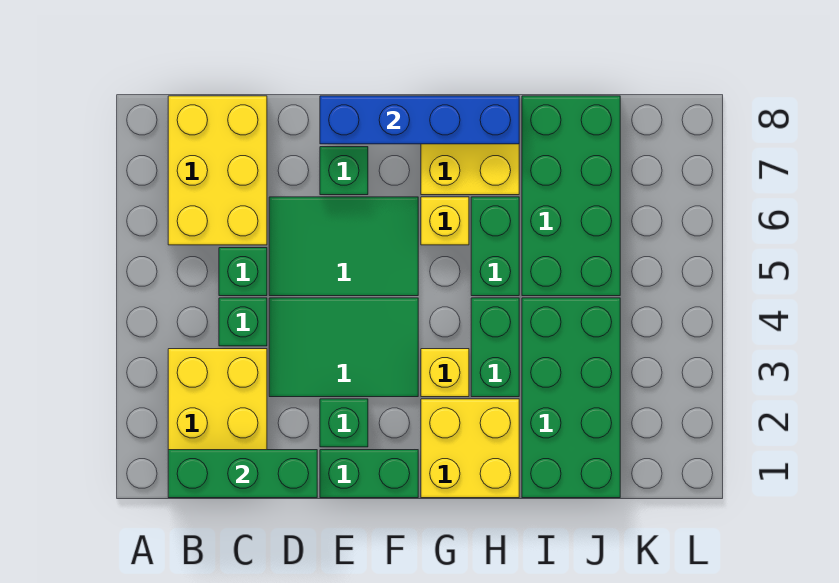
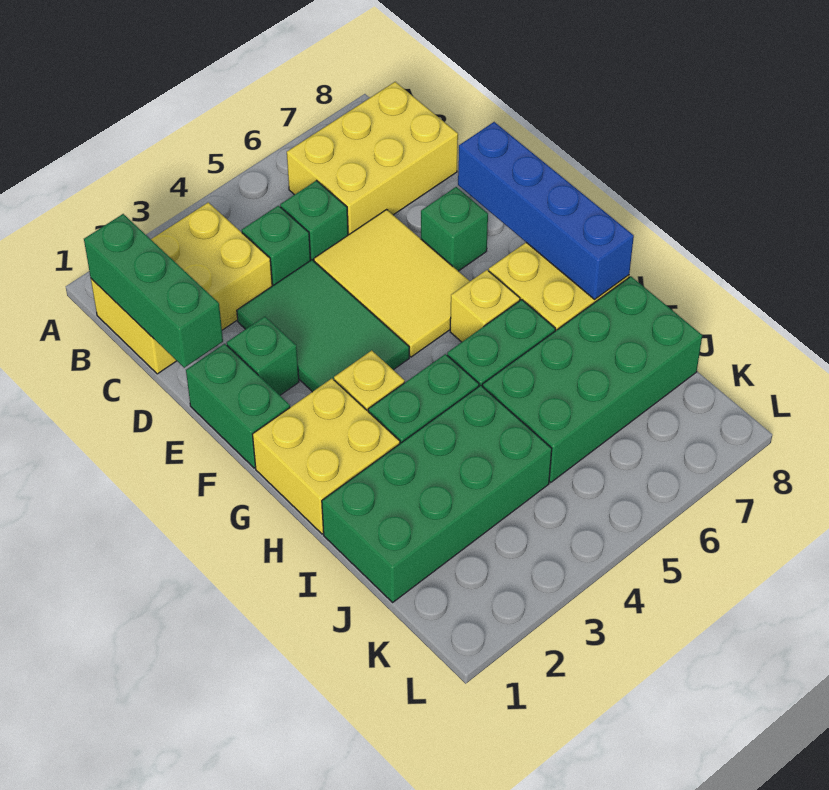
green tile D5:F6 level 1 -> yellow tile D5:F6 level 1

